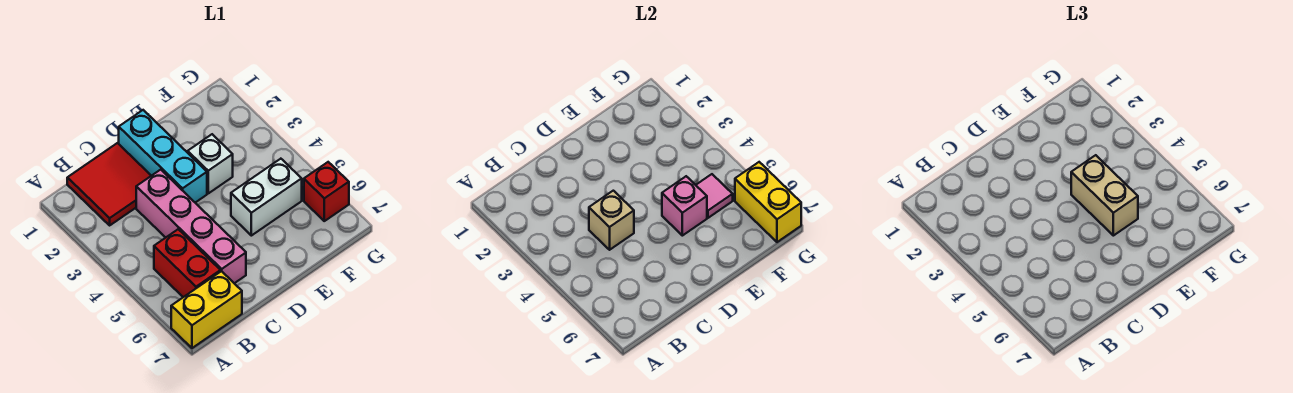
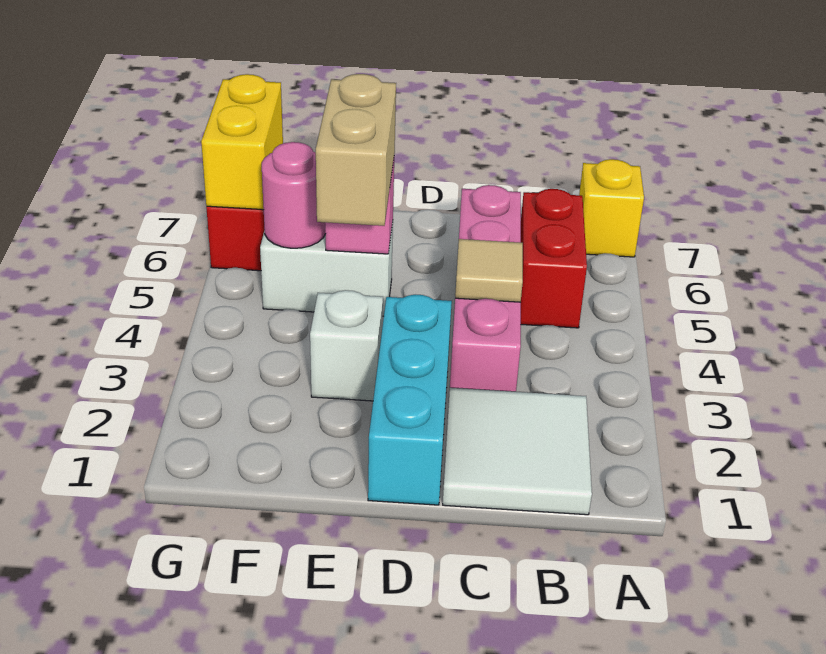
yellow brick A7:B7 level 1 -> yellow brick A7 level 1
red tile B1:C2 level 1 -> white tile B1:C2 level 1
tan brick C4 level 2 -> tan tile C4 level 2
pink tile F5 level 2 -> pink round brick F5 level 2

